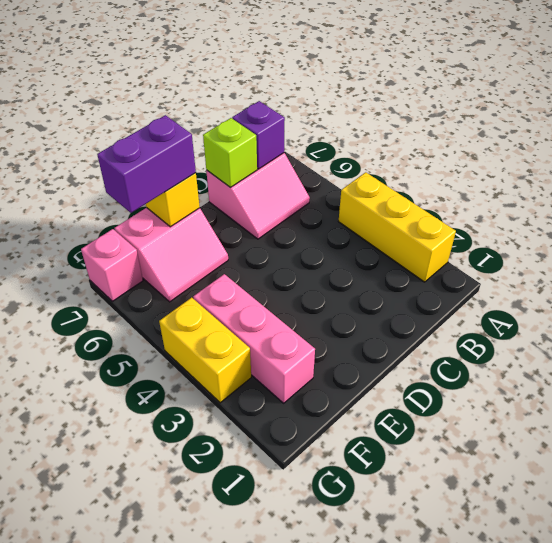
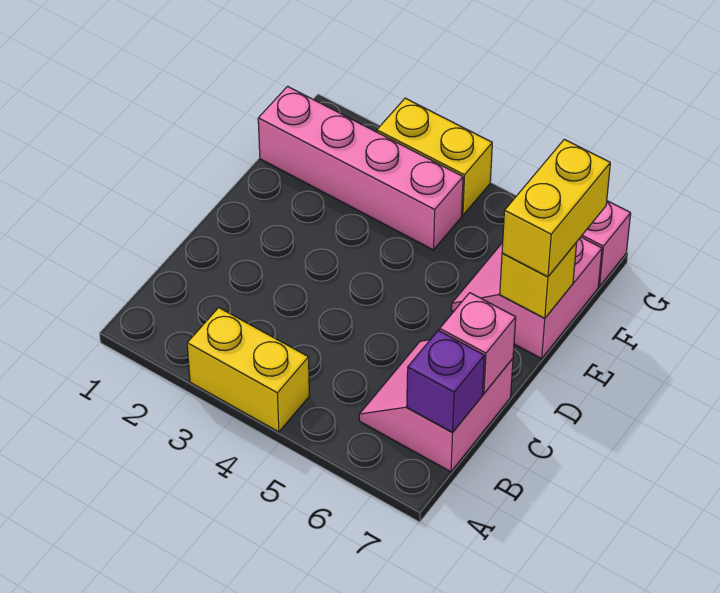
yellow brick A2:A4 level 1 -> yellow brick A3:A4 level 1
lime brick C7 level 2 -> pink brick C7 level 2
purple brick E7:F7 level 3 -> yellow brick E7:F7 level 3
pink brick F2:F4 level 1 -> pink brick F1:F4 level 1

